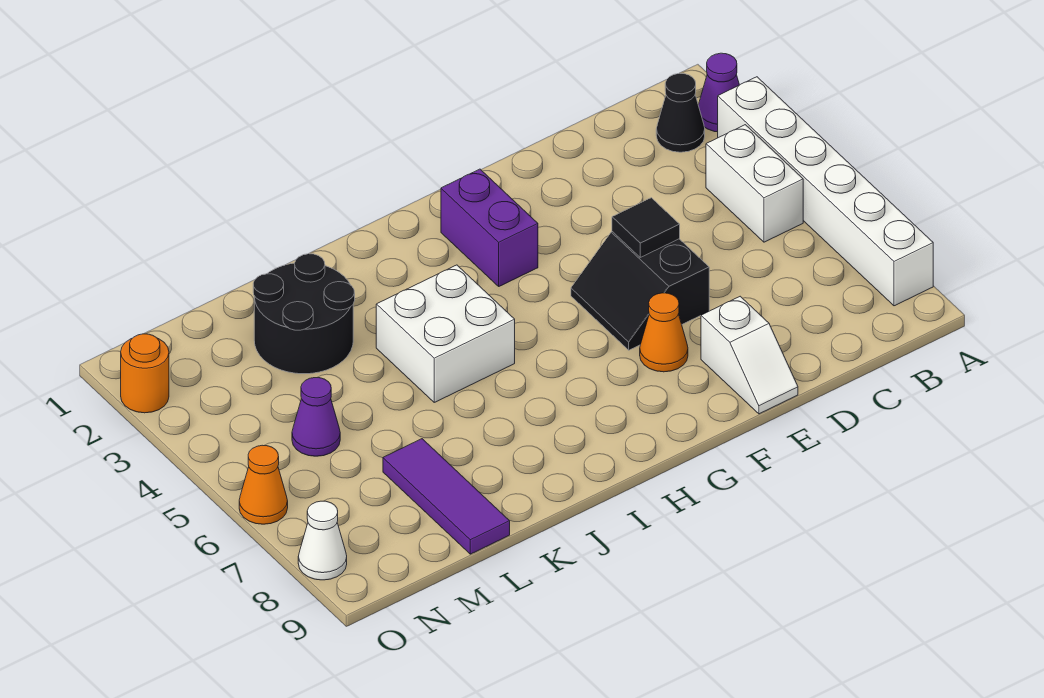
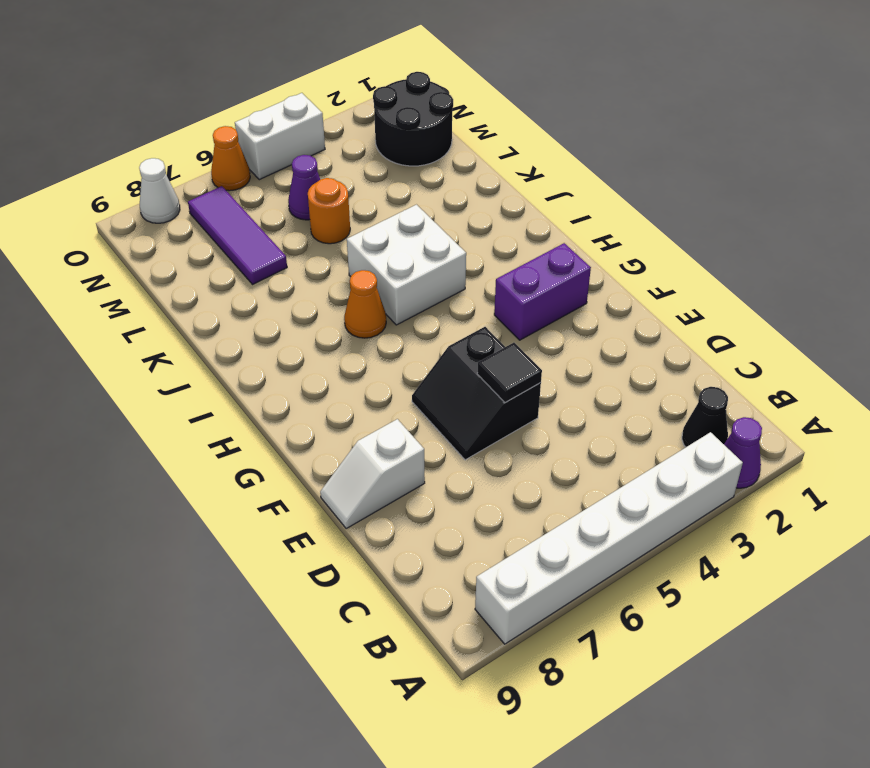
white brick B4:B5 level 1 -> white brick O4:O5 level 1
black slope E5:F6 level 1 top E -> black slope E5:F6 level 1 top 5
orange cone F7 level 1 -> orange cone I6 level 1
black round brick K2:L3 level 1 -> black round brick M1:N2 level 1
purple tile L7:L9 level 1 -> purple tile L7:N7 level 1
orange round brick O2 level 1 -> orange round brick L5 level 1

